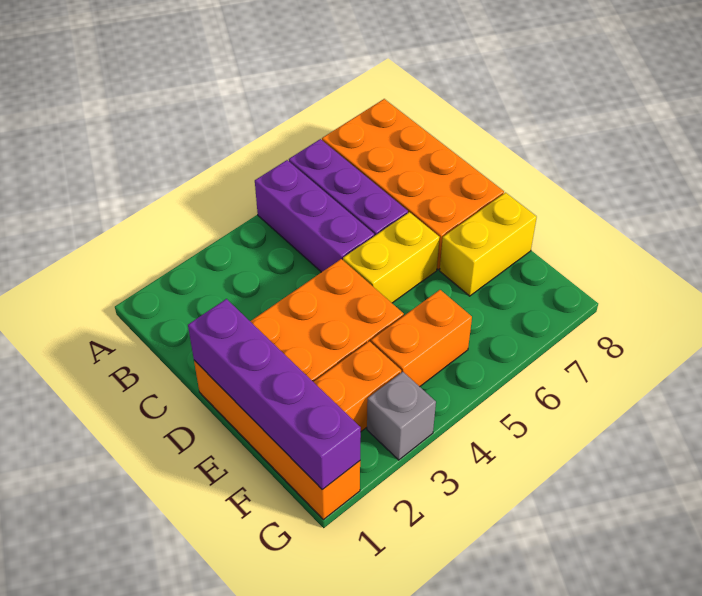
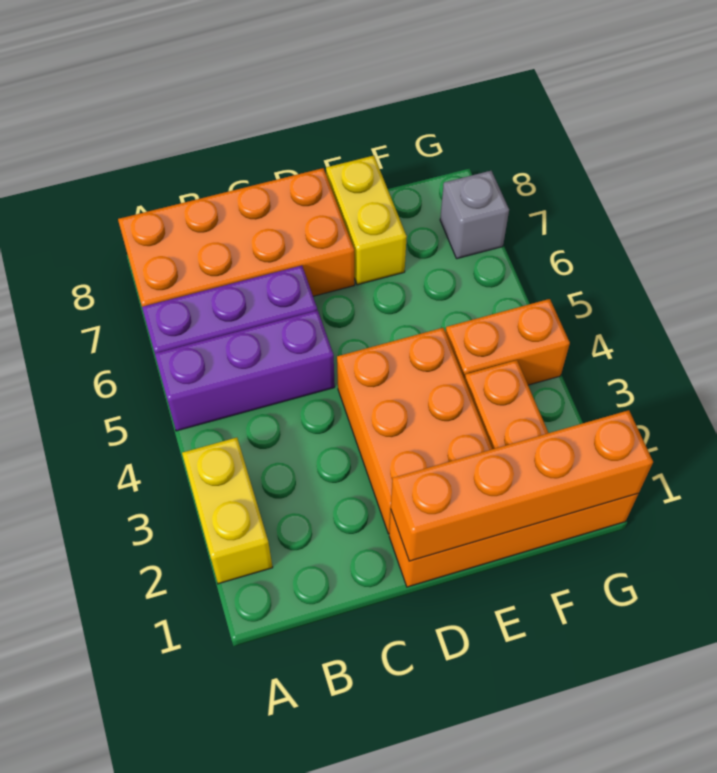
purple brick D1:G1 level 2 -> orange brick D1:G1 level 2
yellow brick D5:D6 level 1 -> yellow brick A2:A3 level 1
orange brick F4:F5 level 1 -> orange brick F4:G4 level 1
grey brick G3 level 1 -> grey brick G7 level 1

